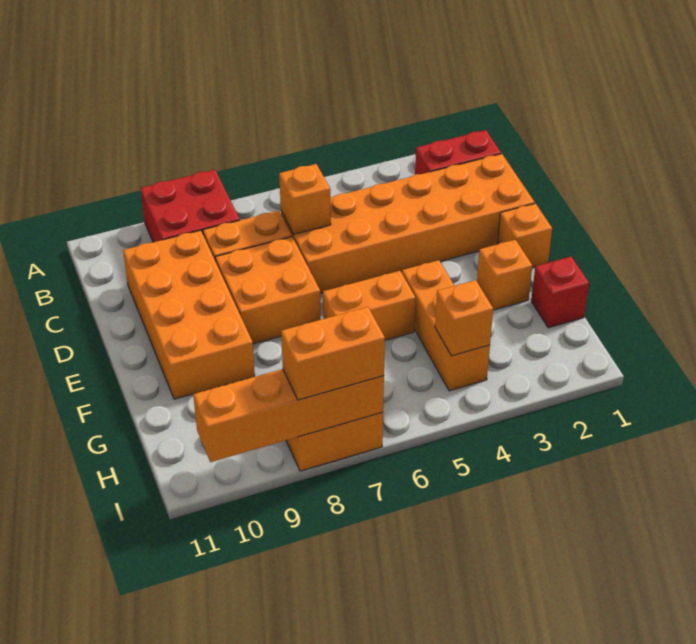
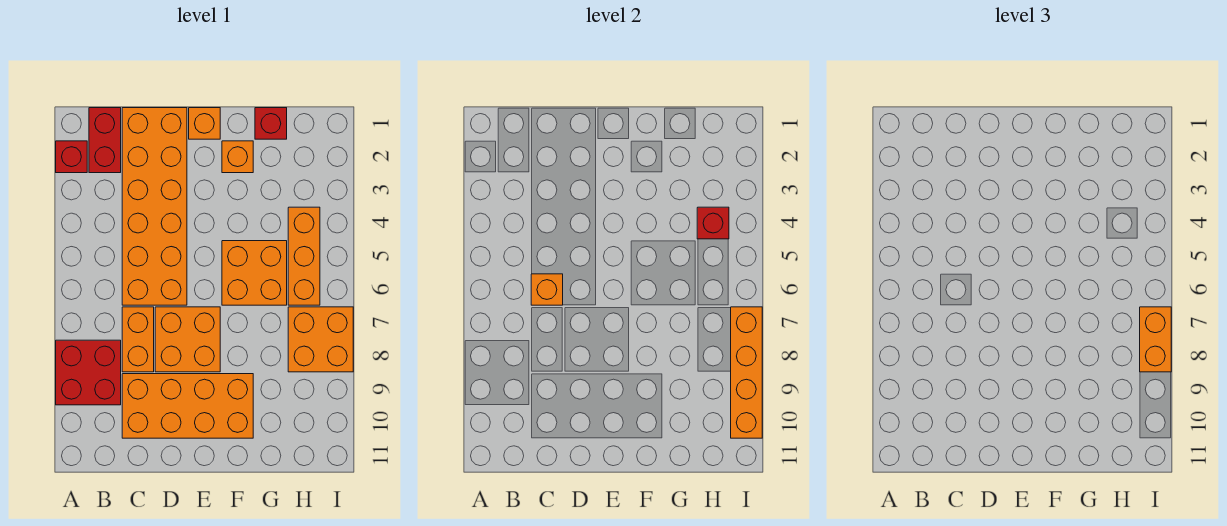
none -> red brick A2 level 1
orange brick F4:H4 level 1 -> orange brick H4:H6 level 1
orange brick F5:F6 level 1 -> orange brick F5:G6 level 1
orange brick H4 level 2 -> red brick H4 level 2

